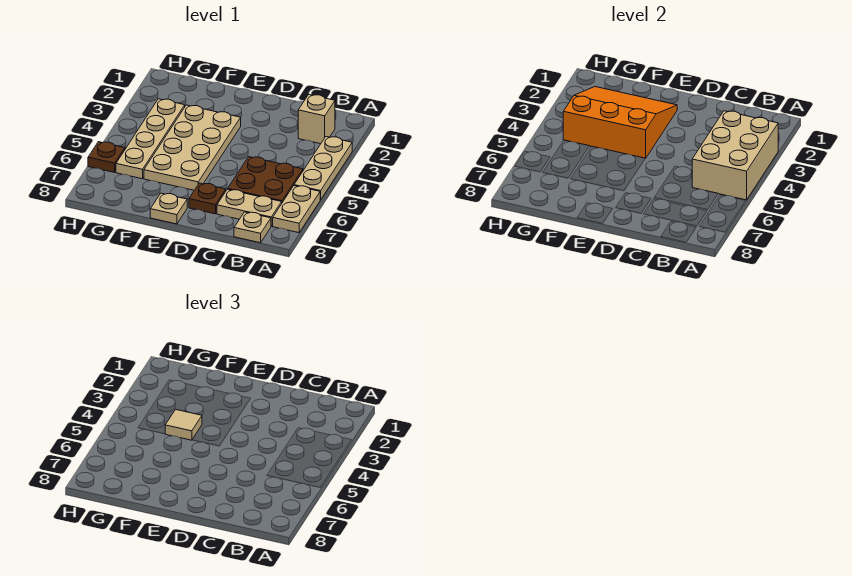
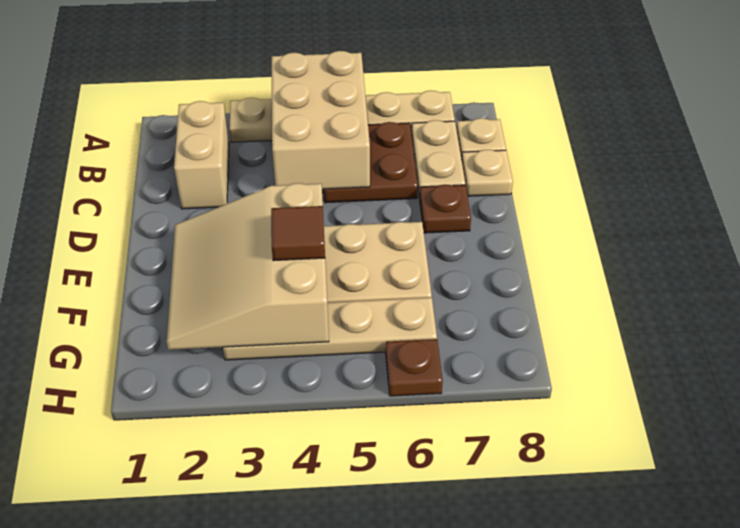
tan brick A3:B5 level 2 -> tan brick A4:C5 level 2
tan brick B2 level 1 -> tan brick B2:C2 level 1
orange slope E2:G4 level 2 top 4 -> tan slope E2:G4 level 2 top 4
tan plate E8 level 1 -> tan plate C8 level 1
tan tile F4 level 3 -> brown tile F4 level 3

